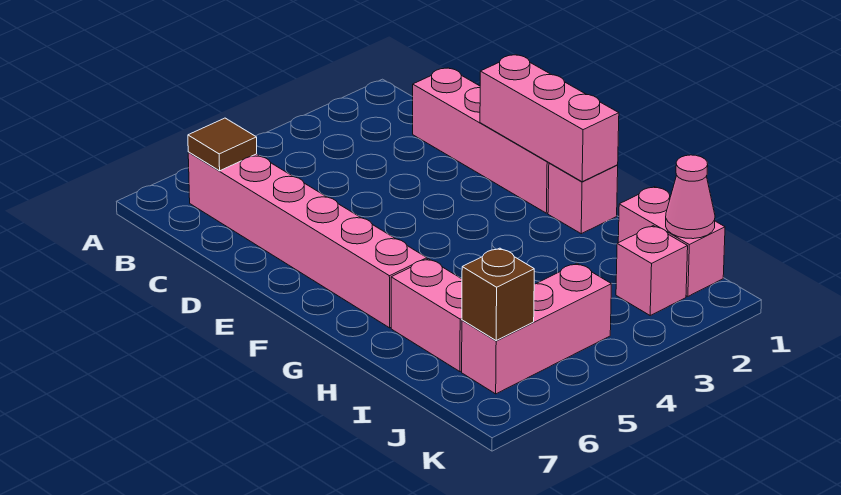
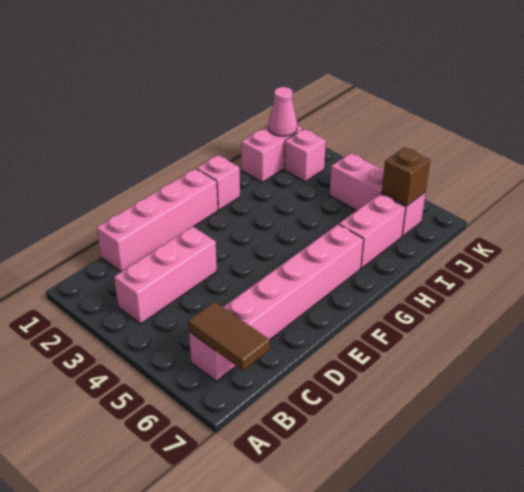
brown tile B6 level 2 -> brown tile B6:B7 level 2
pink brick E1:G1 level 2 -> pink brick B3:D3 level 1

